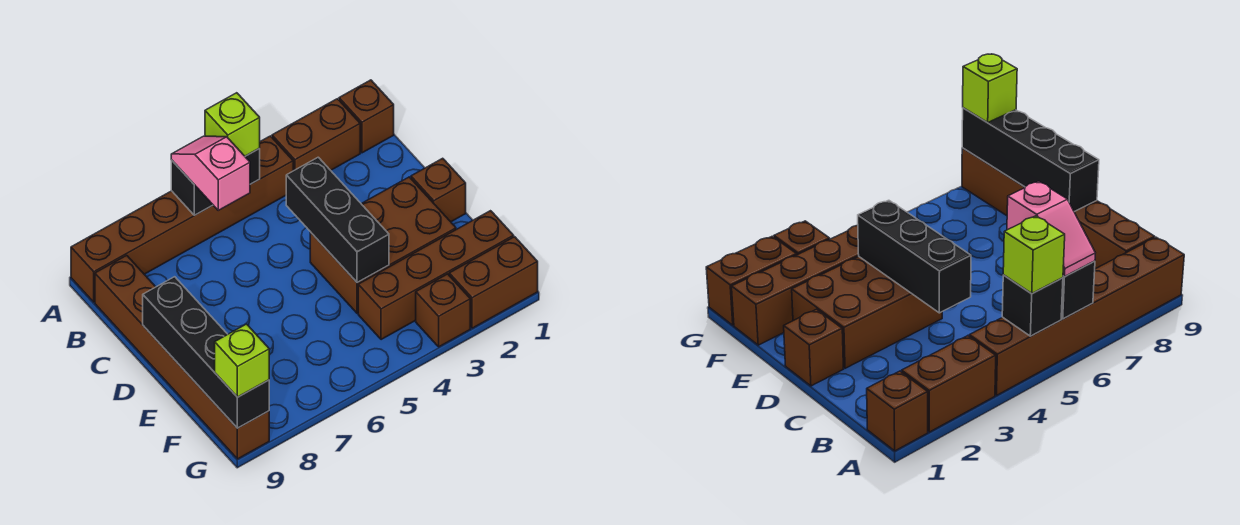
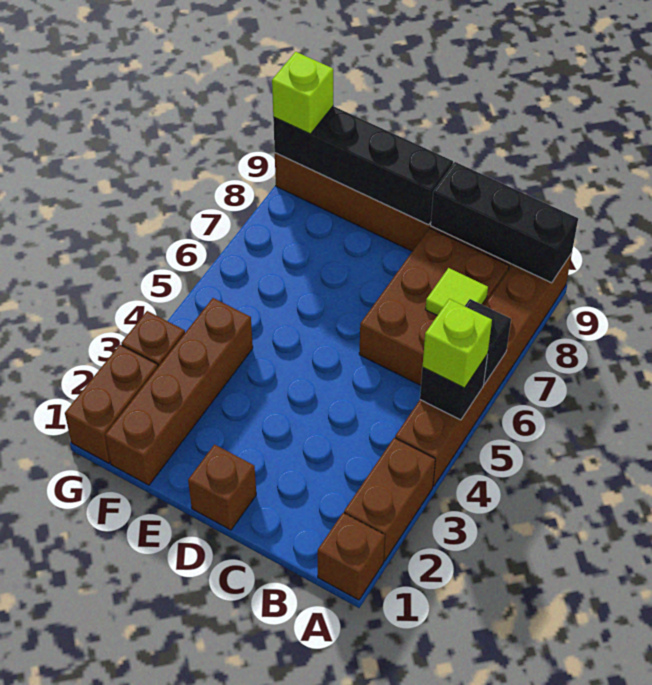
pink slope A6:B6 level 3 top B -> none
none -> lime tile B7 level 2
black brick C4:E4 level 2 -> black brick A9:C9 level 2
brown brick D2:E4 level 1 -> brown brick B6:C8 level 1

